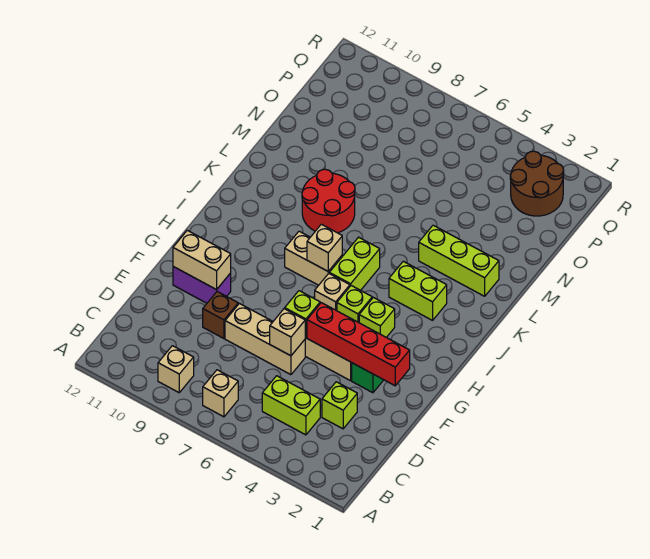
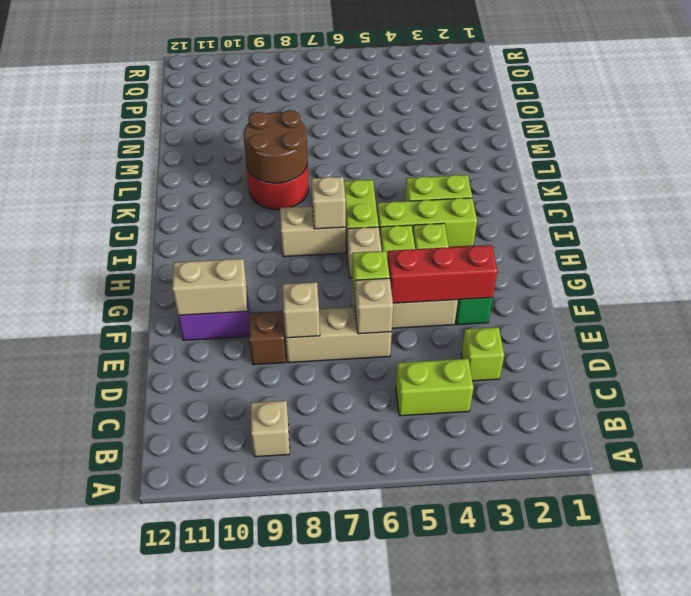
tan brick B7 level 1 -> tan brick E8 level 2
red brick F2:F5 level 2 -> red brick F3:F5 level 2
lime brick L2:L4 level 1 -> lime brick I3:I5 level 1
brown round brick P2:Q3 level 1 -> brown round brick K8:L9 level 2

